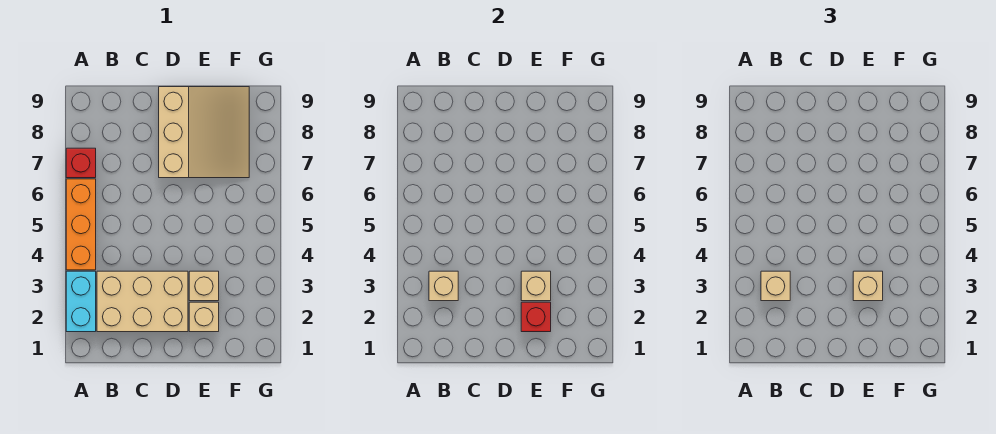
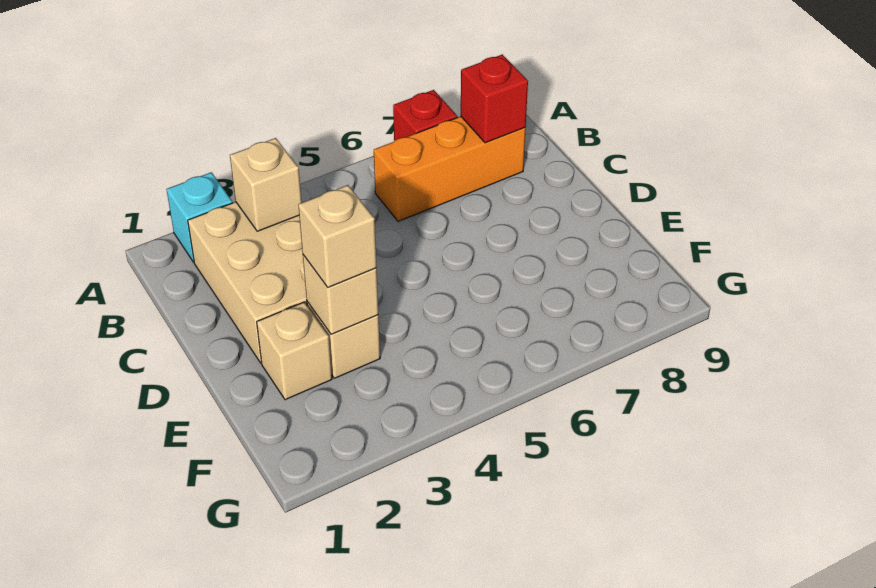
cyan brick A2:A3 level 1 -> cyan brick A2 level 1
orange brick A4:A6 level 1 -> orange brick B6:B8 level 1
tan brick B3 level 3 -> none
tan slope D7:F9 level 1 top D -> none
red brick E2 level 2 -> red brick B8 level 2

